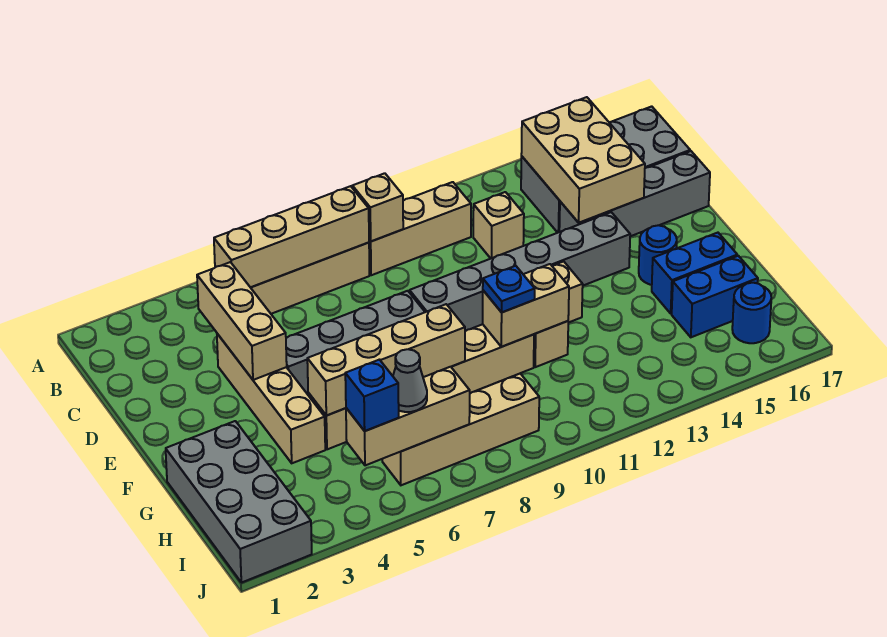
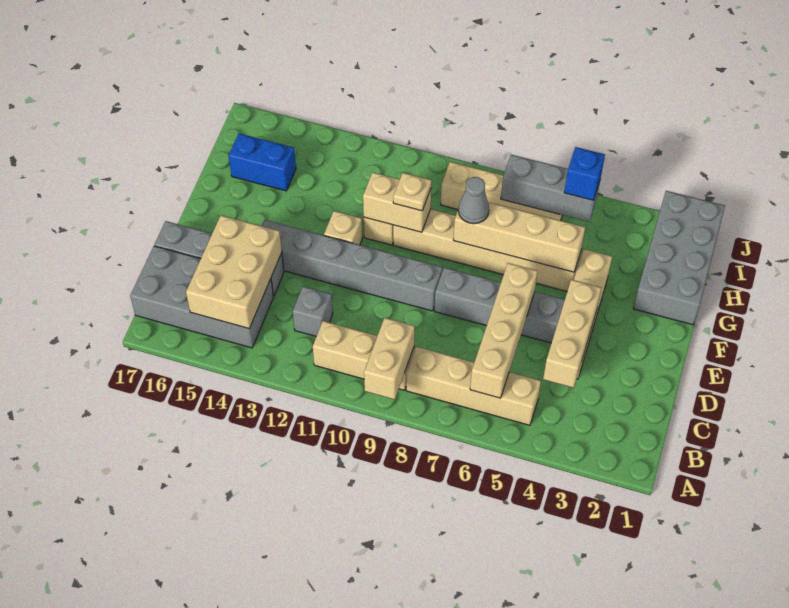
tan brick B5:B8 level 2 -> tan brick B6:E6 level 2
tan brick B9 level 2 -> tan brick A9:B9 level 2
tan brick C12 level 1 -> grey brick C12 level 1
blue round brick F15 level 1 -> none
blue plate G10 level 3 -> tan plate G10 level 3
blue brick G15:G16 level 1 -> none
tan brick I5:I7 level 2 -> grey brick I5:I7 level 2
grey cone I6 level 3 -> grey cone G8 level 3
blue round brick I16 level 1 -> none

